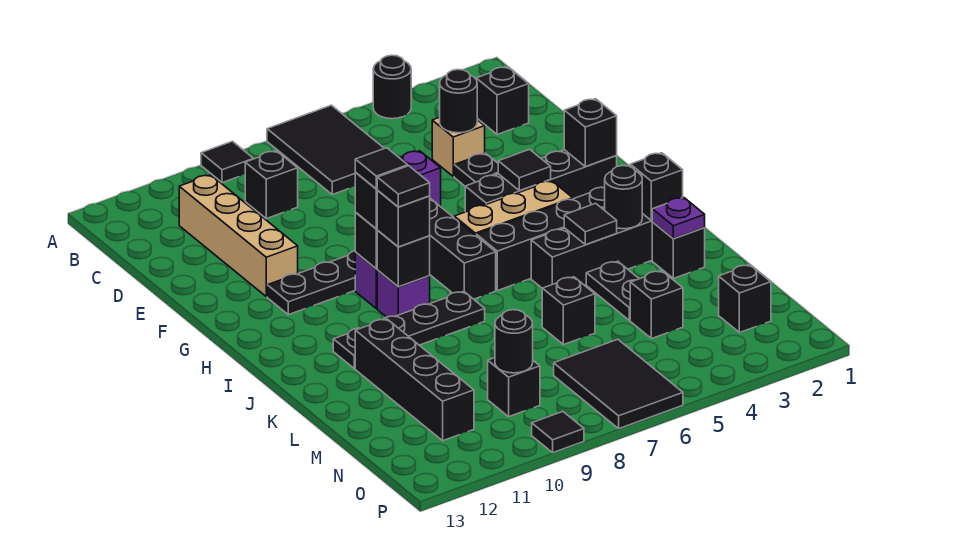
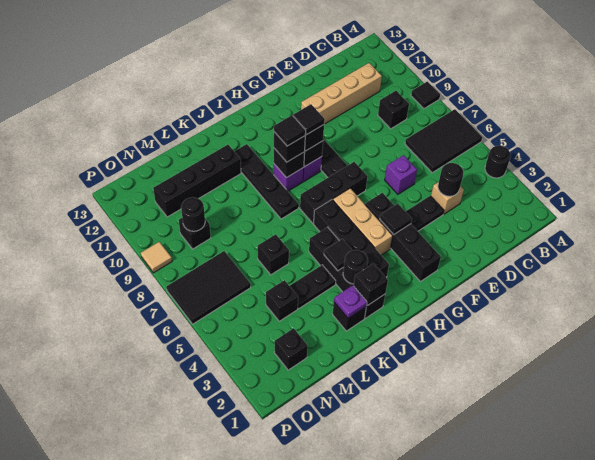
black brick C2 level 1 -> none
black brick G2 level 2 -> none
black tile P9 level 1 -> tan tile P9 level 1

